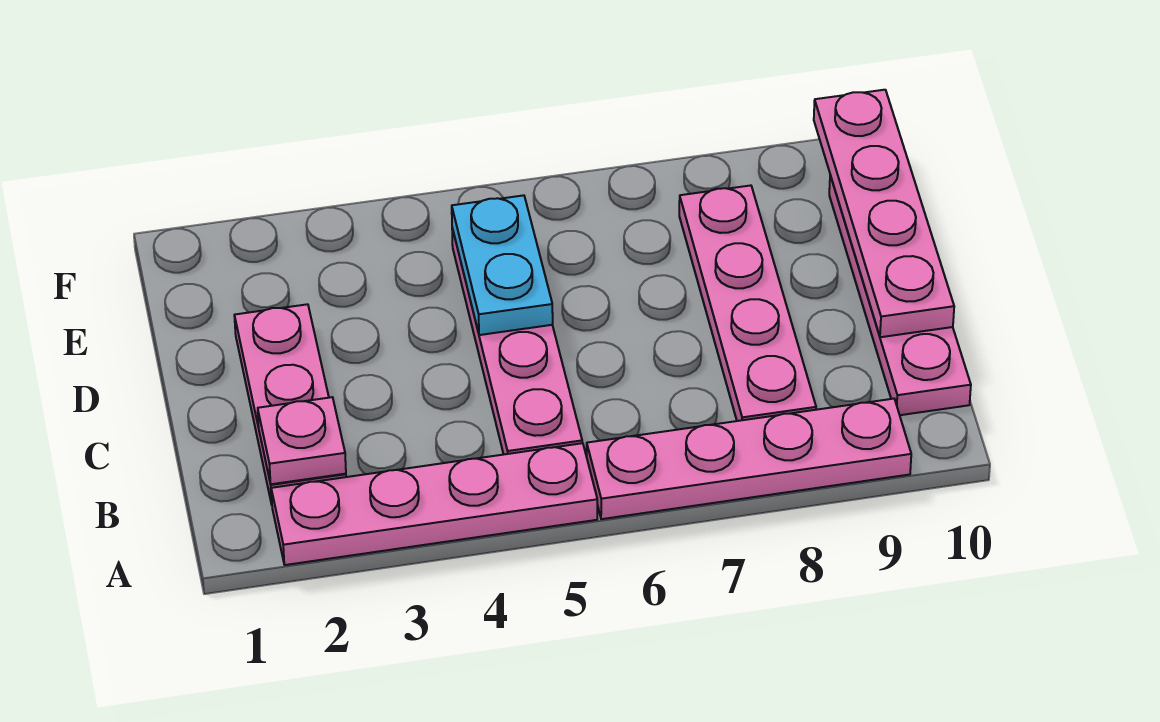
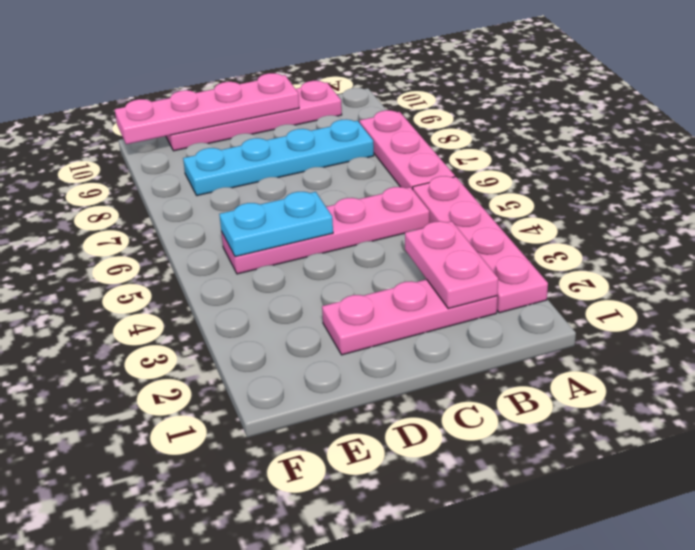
pink plate A6:A9 level 1 -> pink plate A6:A8 level 1
pink plate B2 level 2 -> pink plate B2:B3 level 2
pink plate B8:E8 level 1 -> cyan plate B8:E8 level 1

